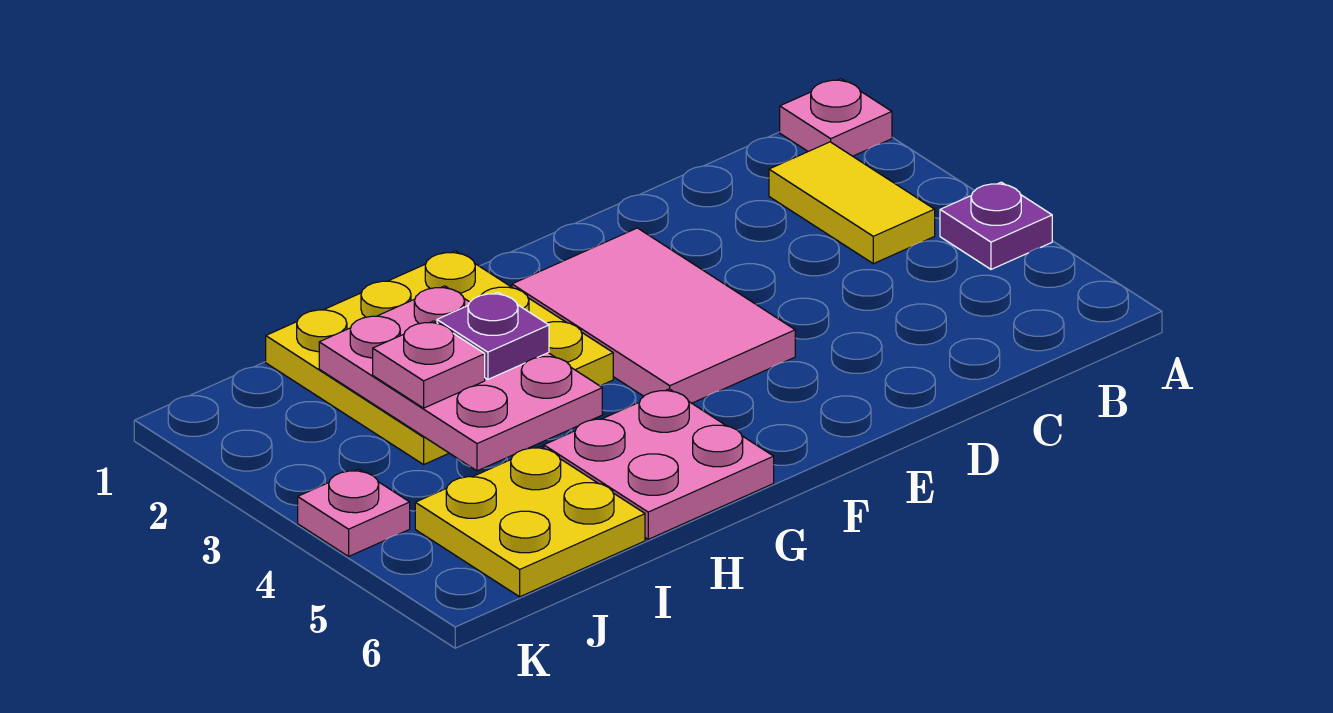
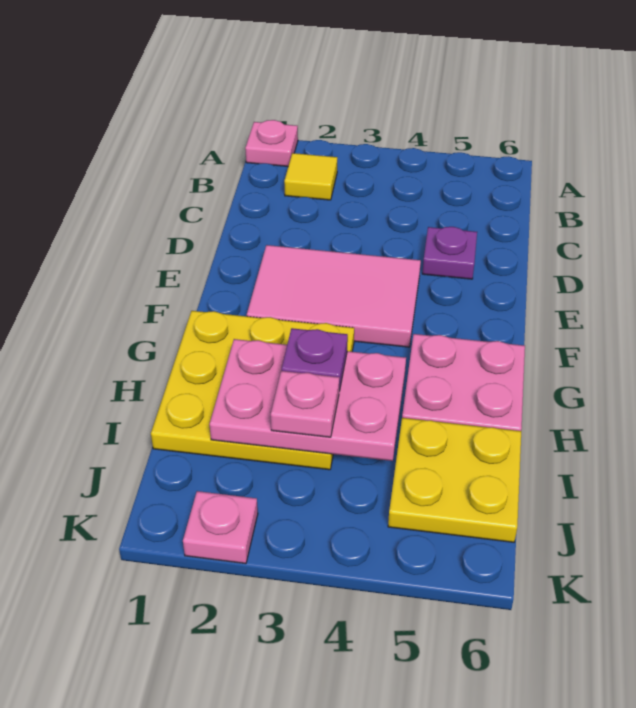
purple plate A4 level 1 -> purple plate D5 level 1
yellow tile B2:B3 level 1 -> yellow tile B2 level 1
pink plate K4 level 1 -> pink plate K2 level 1

